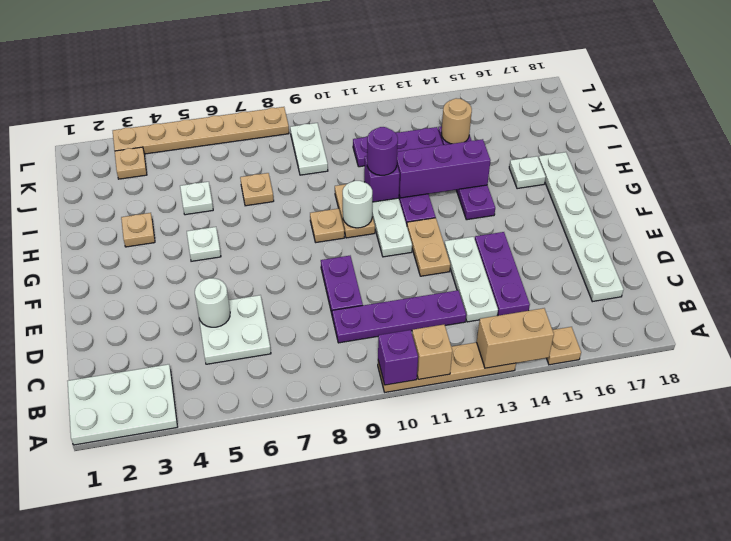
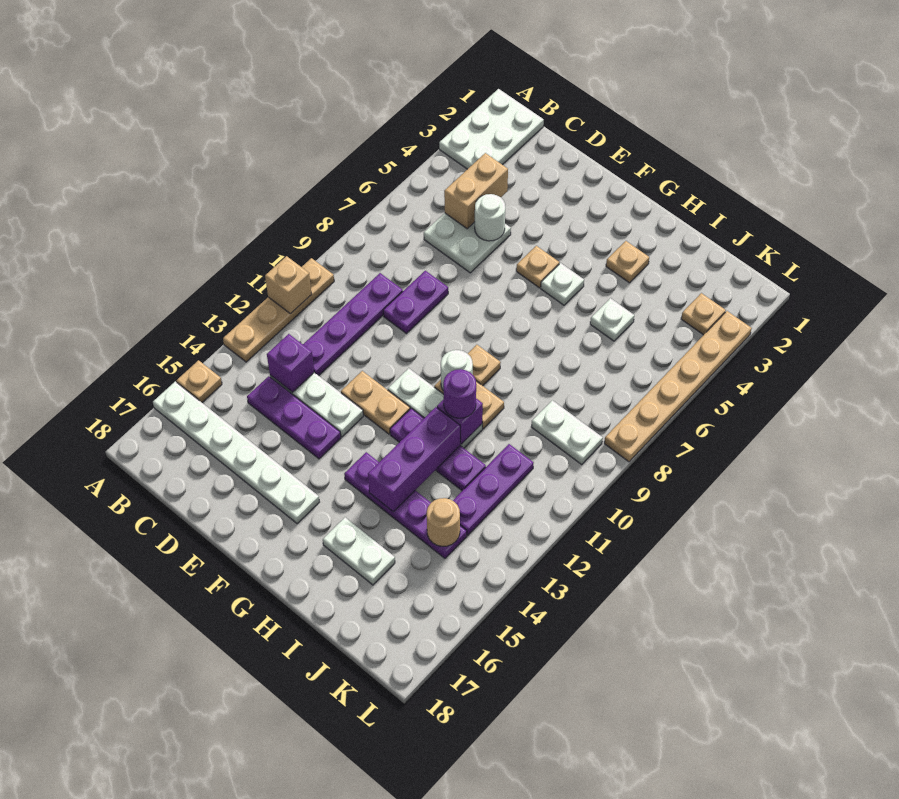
purple brick A10 level 2 -> purple brick C13 level 2
tan brick A13:A14 level 2 -> tan brick C4:C5 level 2
white plate C17:H17 level 1 -> white plate A16:F16 level 1
purple plate D9:E9 level 1 -> purple plate D8:D9 level 1
white plate H16 level 1 -> white plate H16:I16 level 1
tan plate I7 level 1 -> tan plate F5 level 1

